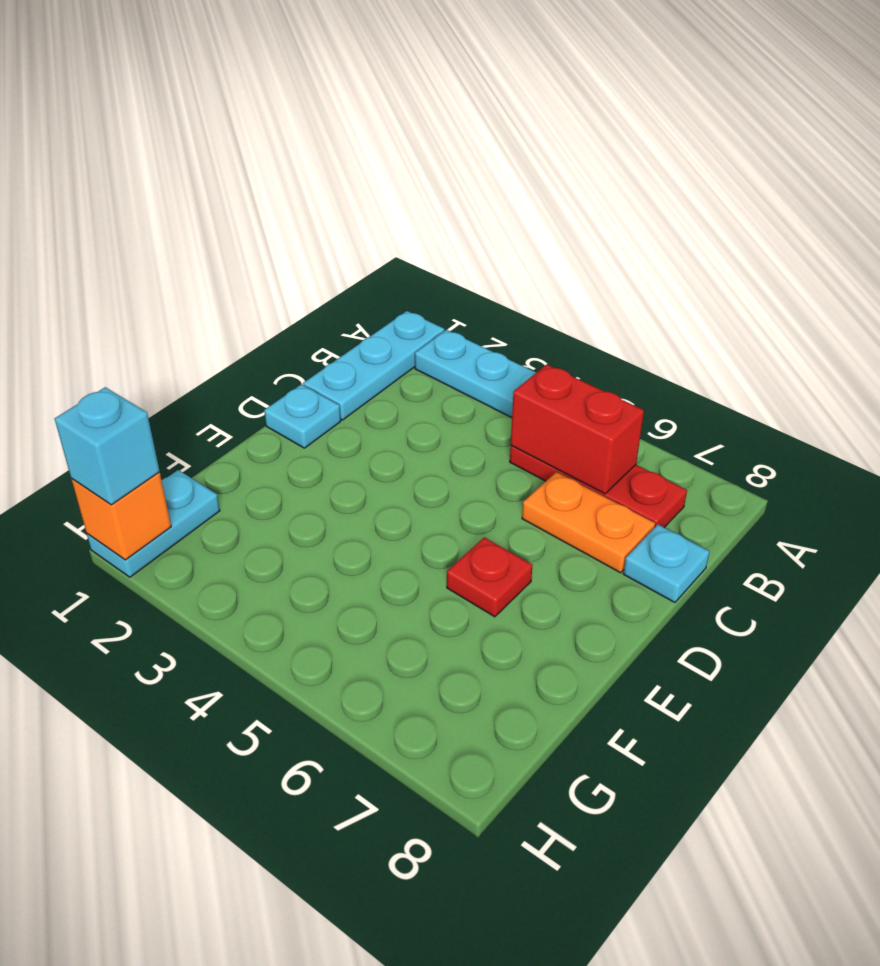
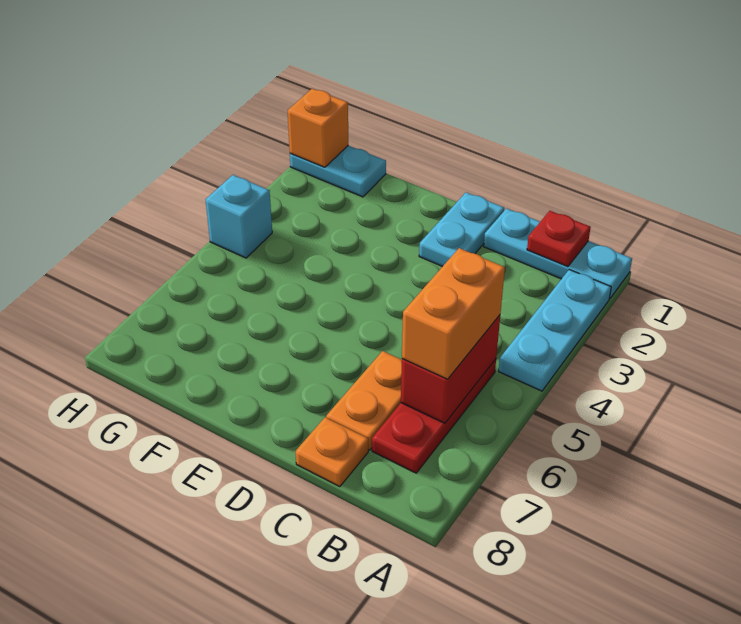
none -> orange brick B5:B6 level 3
cyan plate C8 level 1 -> orange plate C8 level 1
cyan plate D1 level 1 -> cyan plate D1:D2 level 1
red plate E6 level 1 -> red plate B1 level 2
cyan brick H1 level 3 -> cyan brick H4 level 1

